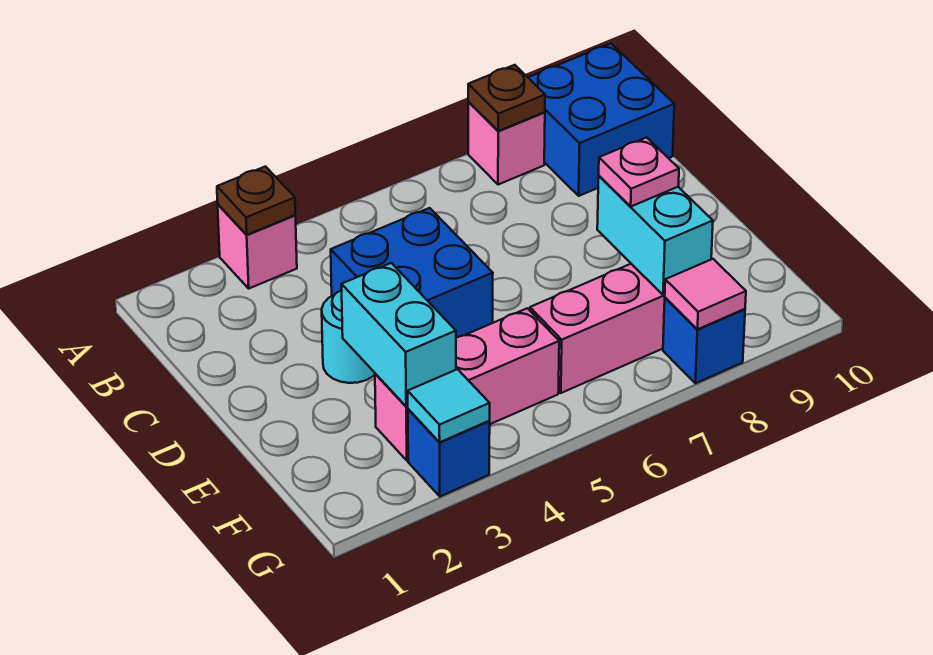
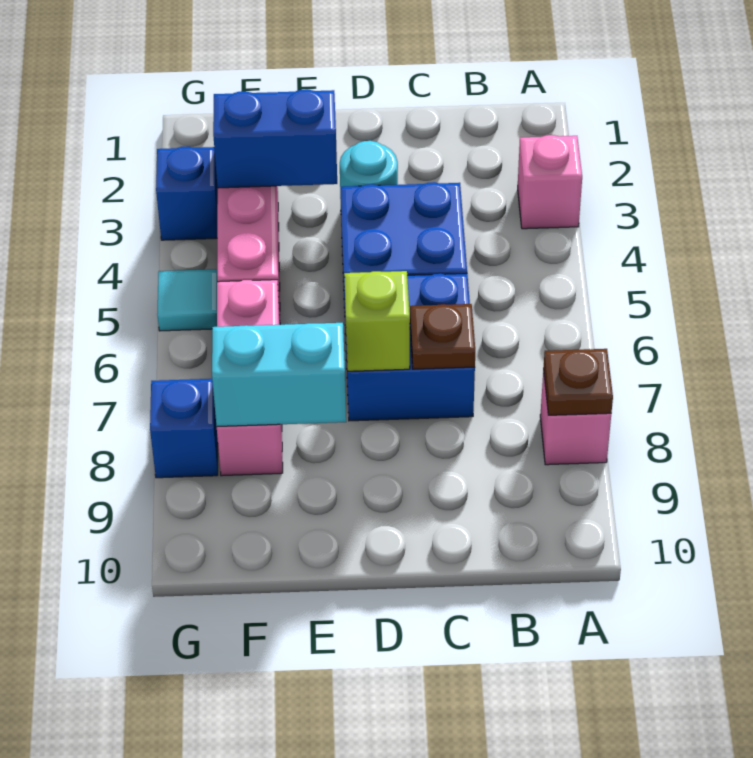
brown plate A3 level 2 -> brown plate C7 level 2
blue brick A9:B10 level 1 -> blue brick C6:D7 level 1
none -> lime brick D7 level 2
cyan brick E3:F3 level 2 -> blue brick E3:F3 level 2
pink plate E8 level 3 -> none
cyan tile G3 level 2 -> cyan tile G5 level 1
pink tile G8 level 2 -> none

